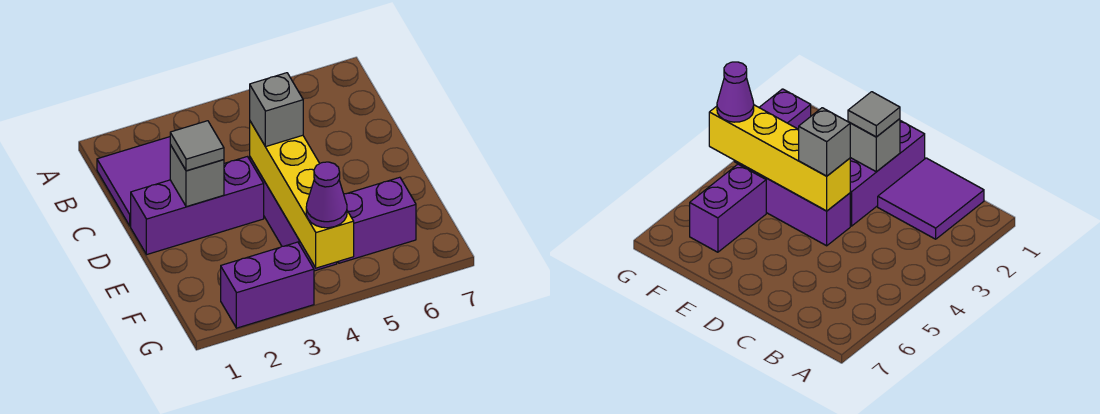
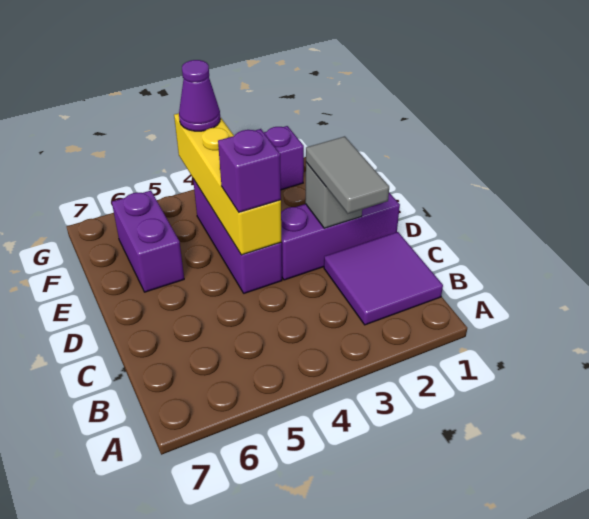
grey tile D2 level 3 -> grey tile C2:D2 level 3
grey brick D4 level 3 -> purple brick D4 level 3
purple brick F5:F6 level 1 -> purple brick E6:F6 level 1

